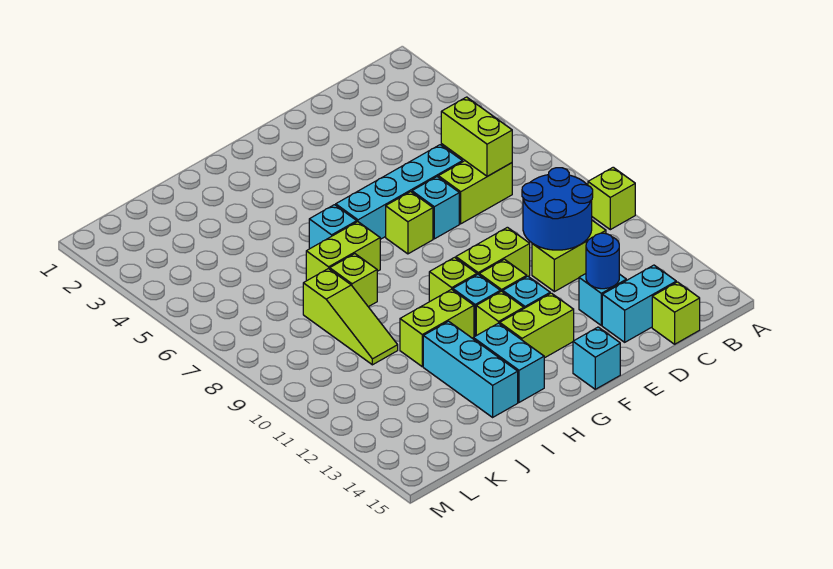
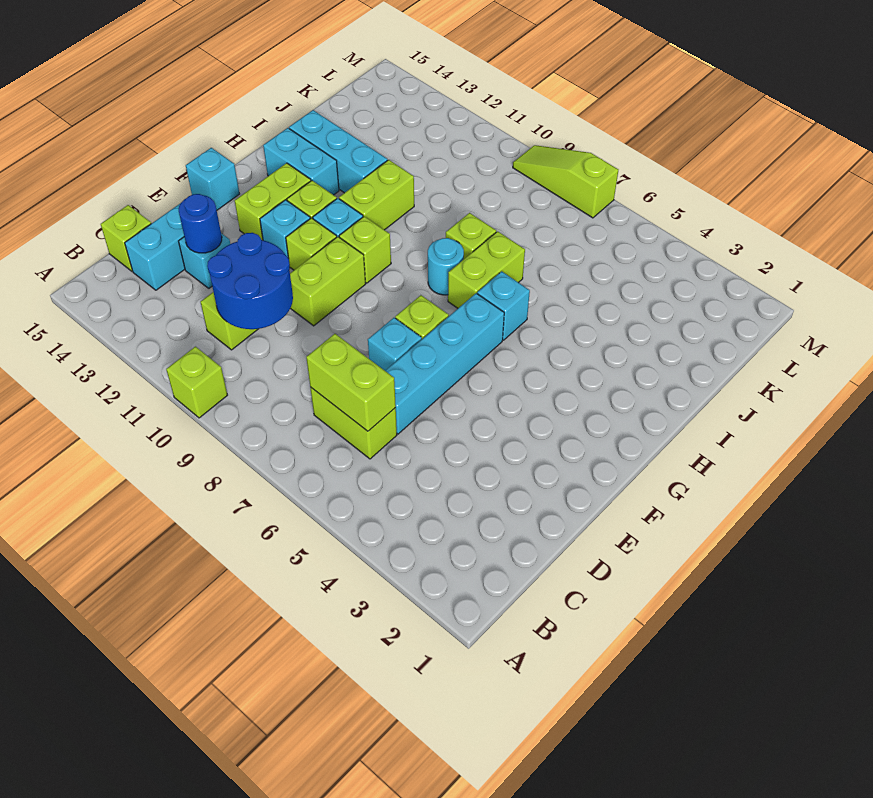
lime brick C7:D7 level 1 -> lime brick C6:C7 level 1
none -> cyan round brick H8 level 1
lime slope J8:J10 level 1 top 8 -> lime slope M7:M9 level 1 top 7

